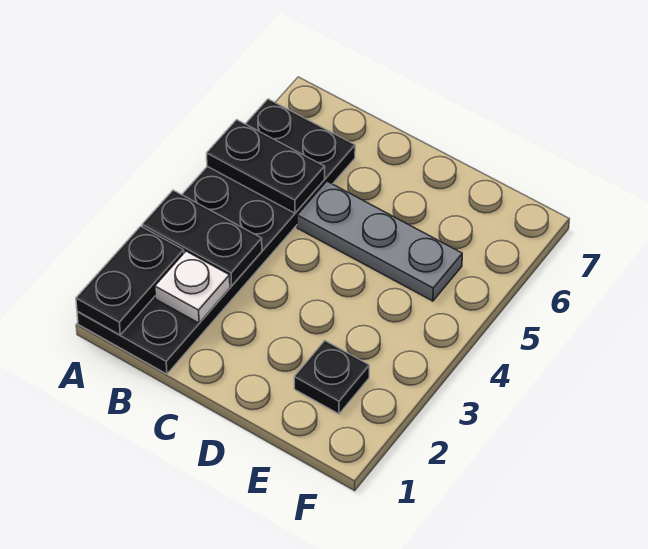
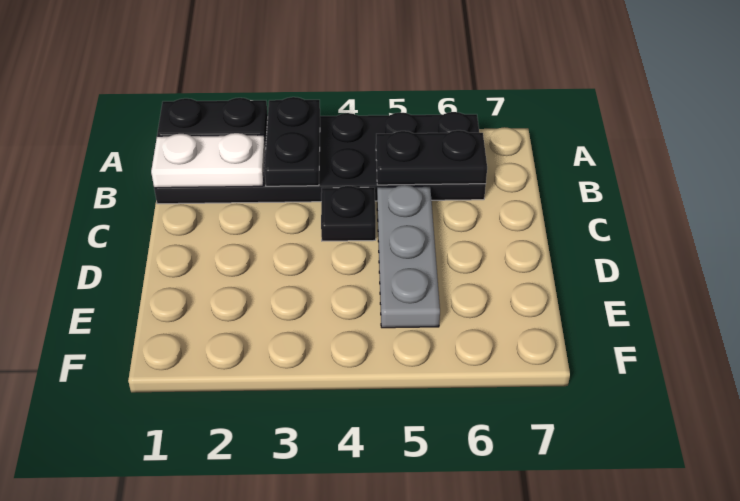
black plate A5:B5 level 2 -> black plate B5:B6 level 2
white plate B2 level 2 -> white plate B1:B2 level 2
black plate E2 level 1 -> black plate C4 level 1

